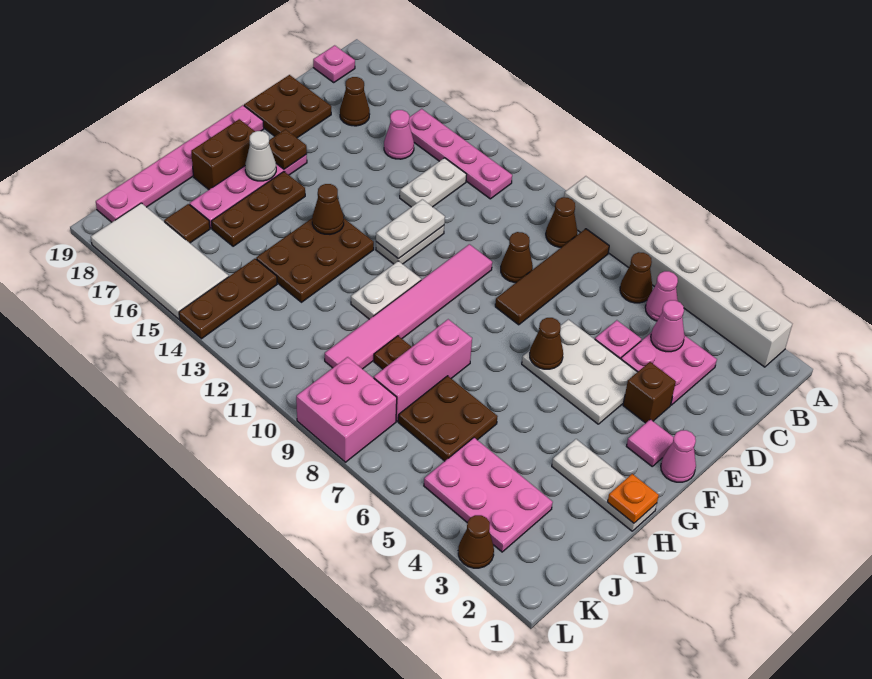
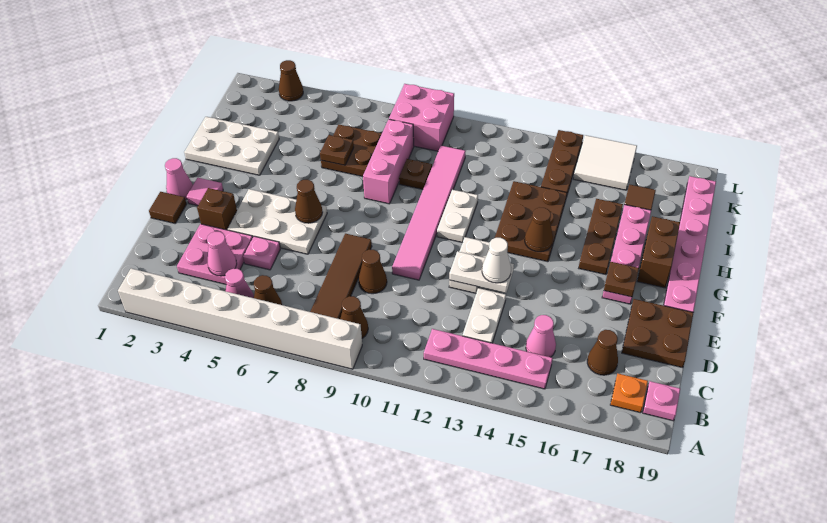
none -> brown tile E1 level 1
white plate E12:F12 level 2 -> white plate E12:E13 level 2
white cone G17 level 2 -> white cone E13 level 3
white plate H1:H3 level 1 -> white plate H1:I3 level 1
orange plate H1 level 2 -> orange plate B18 level 1
none -> brown plate I6 level 2
pink plate J3:K5 level 1 -> none
white tile K15:L18 level 1 -> white tile K15:L16 level 1

